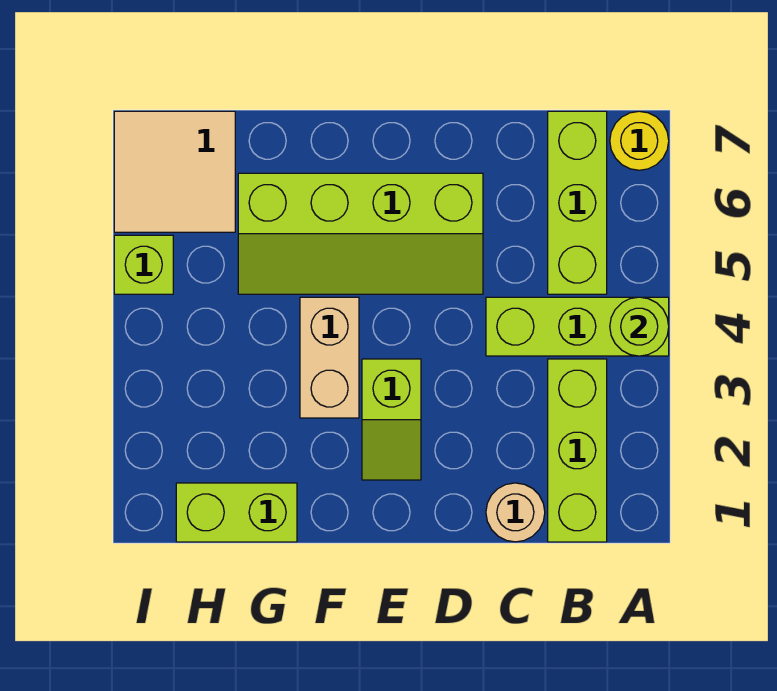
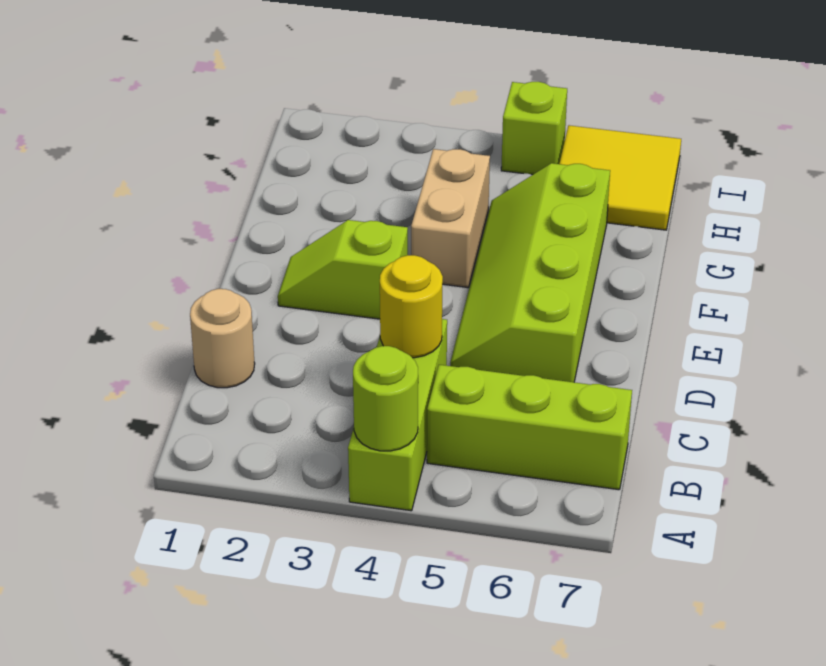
yellow round brick A7 level 1 -> yellow round brick C4 level 2
lime brick B1:B3 level 1 -> none
tan brick F3:F4 level 1 -> tan brick F4:G4 level 1
lime brick G1:H1 level 1 -> none
tan tile H6:I7 level 1 -> yellow tile H6:I7 level 1

